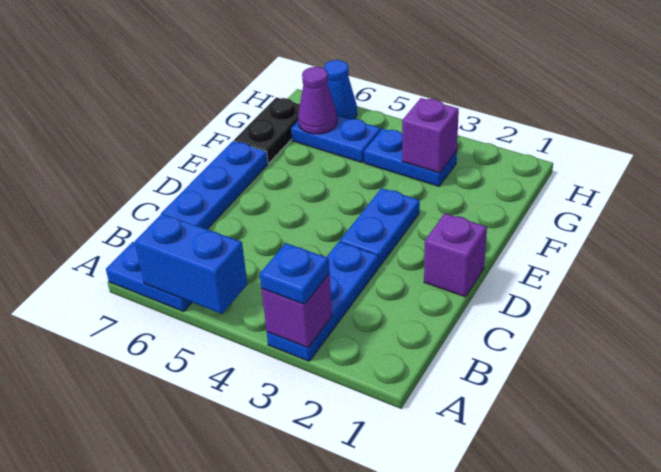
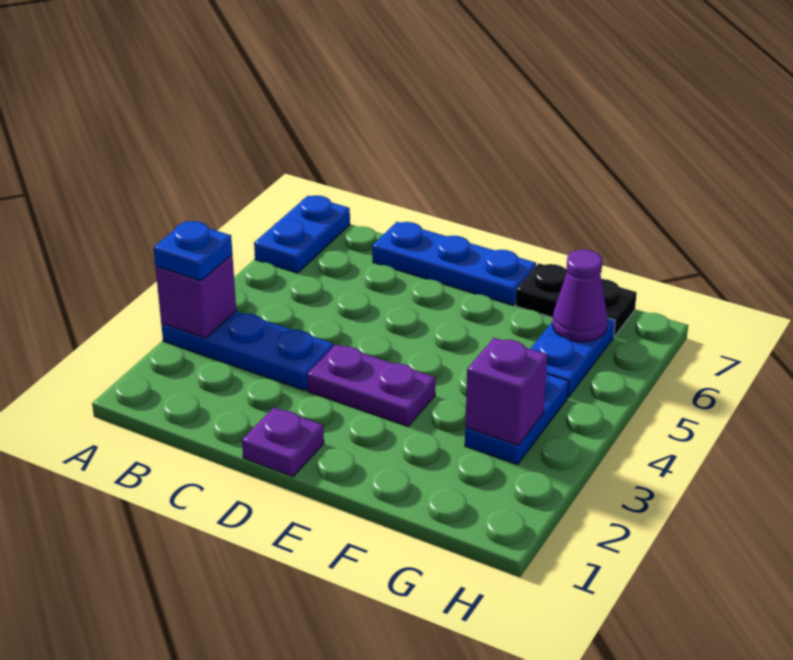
blue brick A5:A6 level 2 -> none
purple brick D1 level 1 -> purple plate D1 level 1
blue plate D3:E3 level 1 -> purple plate D3:E3 level 1
blue cone H6 level 1 -> none

